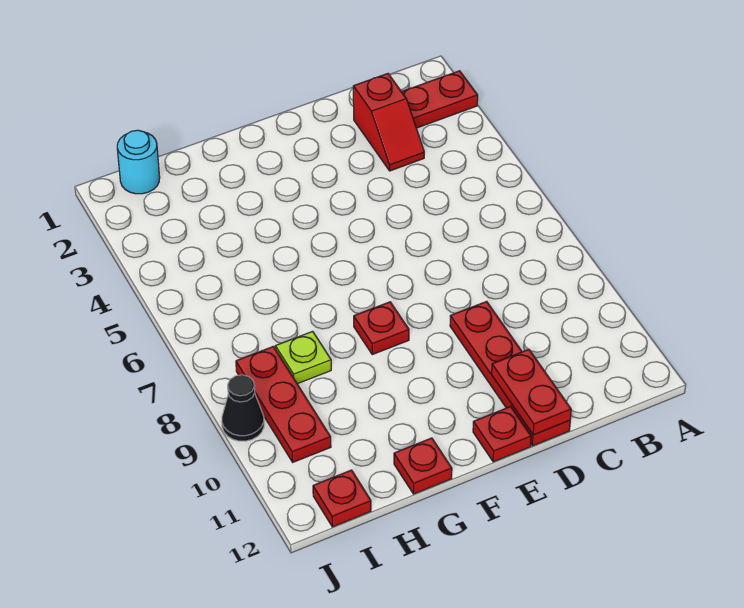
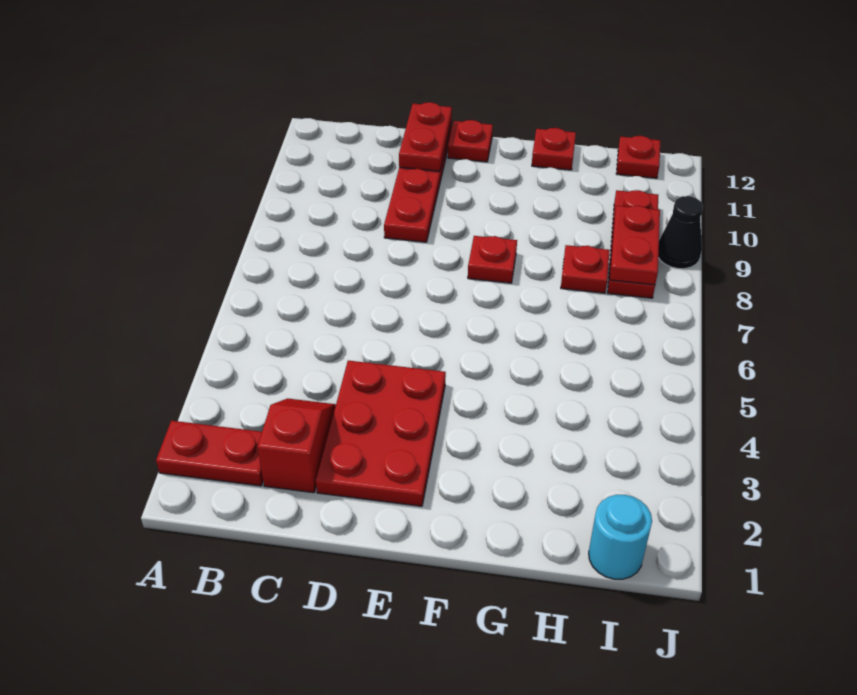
none -> red plate D2:E4 level 1
lime plate H8 level 1 -> red plate H8 level 1
none -> red plate I8:I9 level 2

